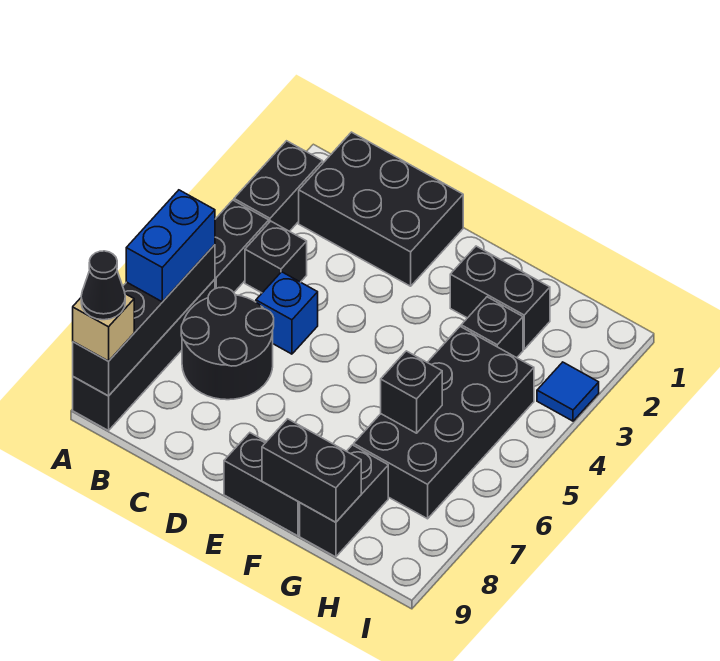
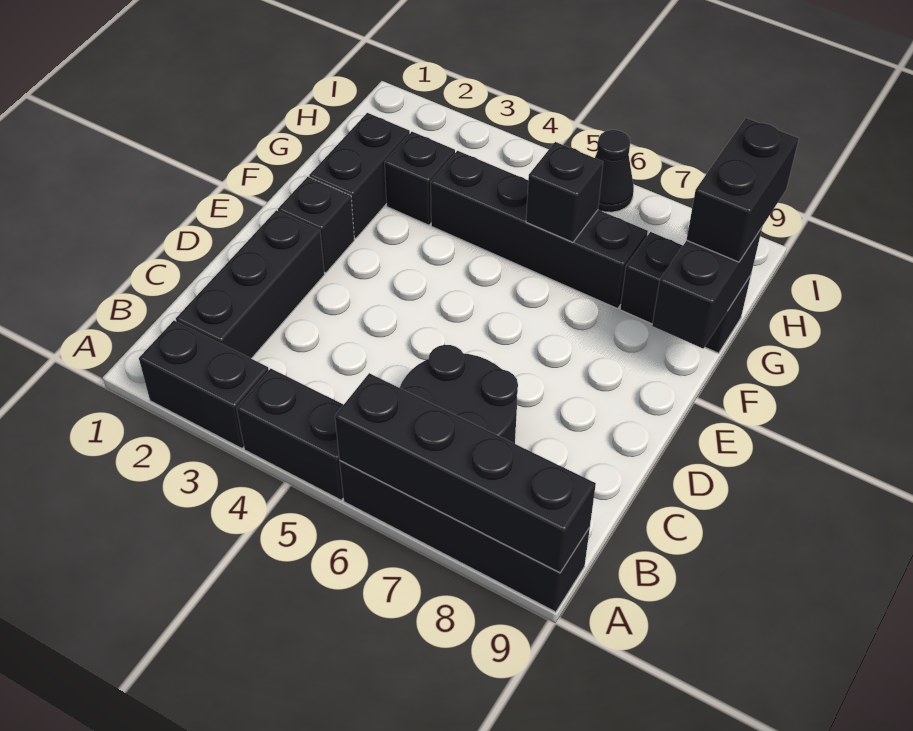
blue brick A6:A7 level 3 -> none
tan brick A9 level 3 -> none
black cone A9 level 4 -> black cone I6 level 1
black brick B1:D2 level 1 -> black brick B2:D2 level 1
black brick B4 level 1 -> black brick E2 level 1
blue brick C5 level 1 -> none
black brick E9:F9 level 1 -> black brick G9:H9 level 3
black brick G4:H7 level 1 -> black brick G4:G7 level 1
blue tile I3 level 1 -> none

